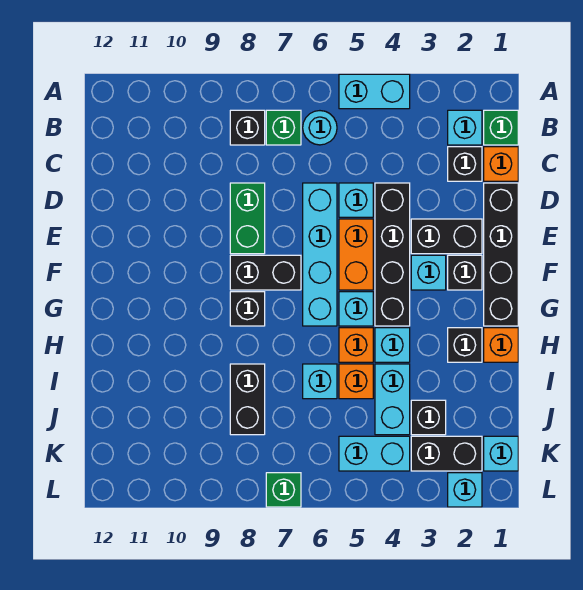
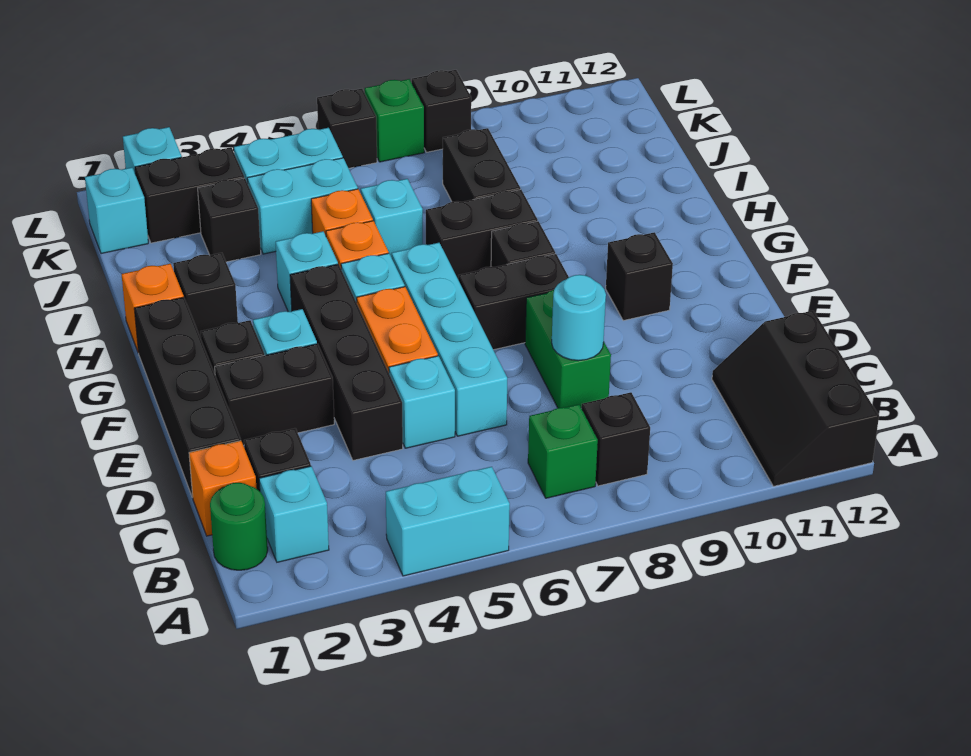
none -> black slope A11:C12 level 1 top 12
green brick B1 level 1 -> green round brick B1 level 1
cyan round brick B6 level 1 -> cyan round brick D8 level 2
none -> black brick F10 level 1
none -> black brick H7:H8 level 1
cyan brick I4:J4 level 1 -> cyan brick J4:J5 level 1
none -> black brick L6 level 1
none -> black brick L8 level 1

